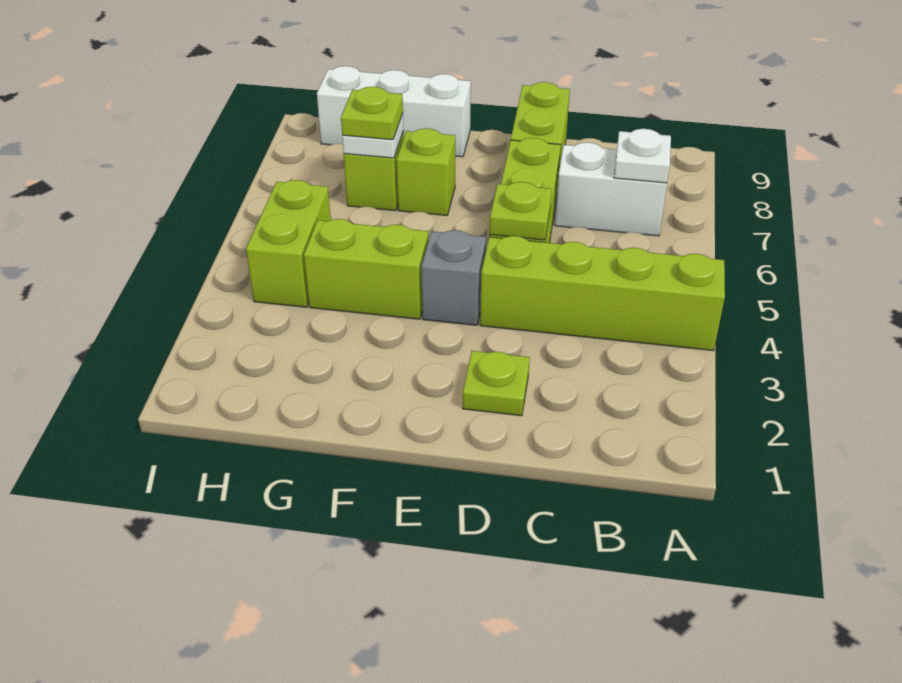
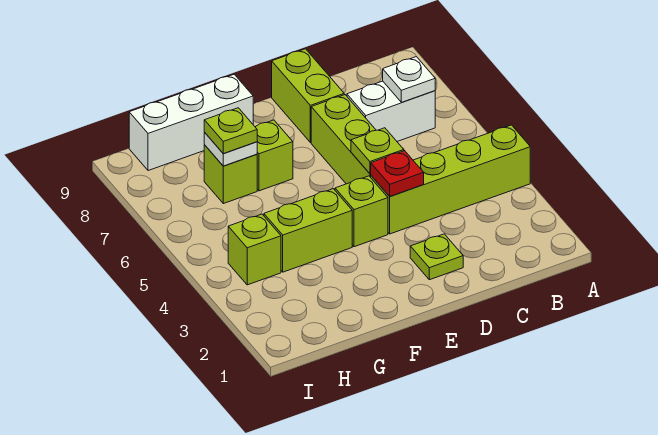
none -> red plate D4 level 2
grey brick E4 level 1 -> lime brick E4 level 1
lime brick H4:H5 level 1 -> lime brick H4 level 1

